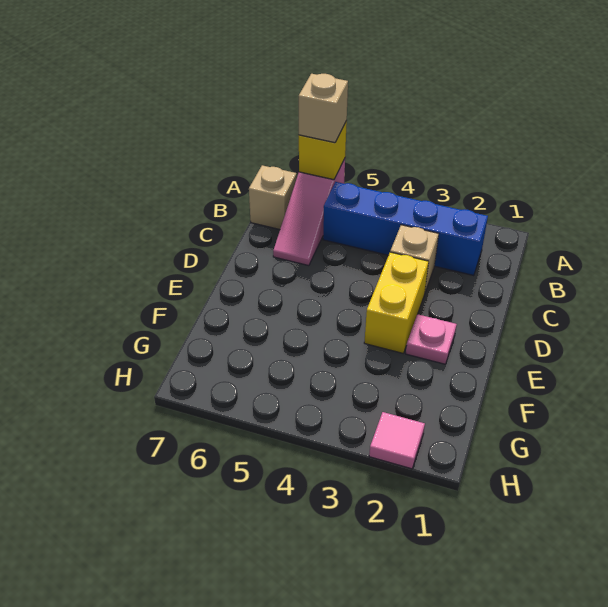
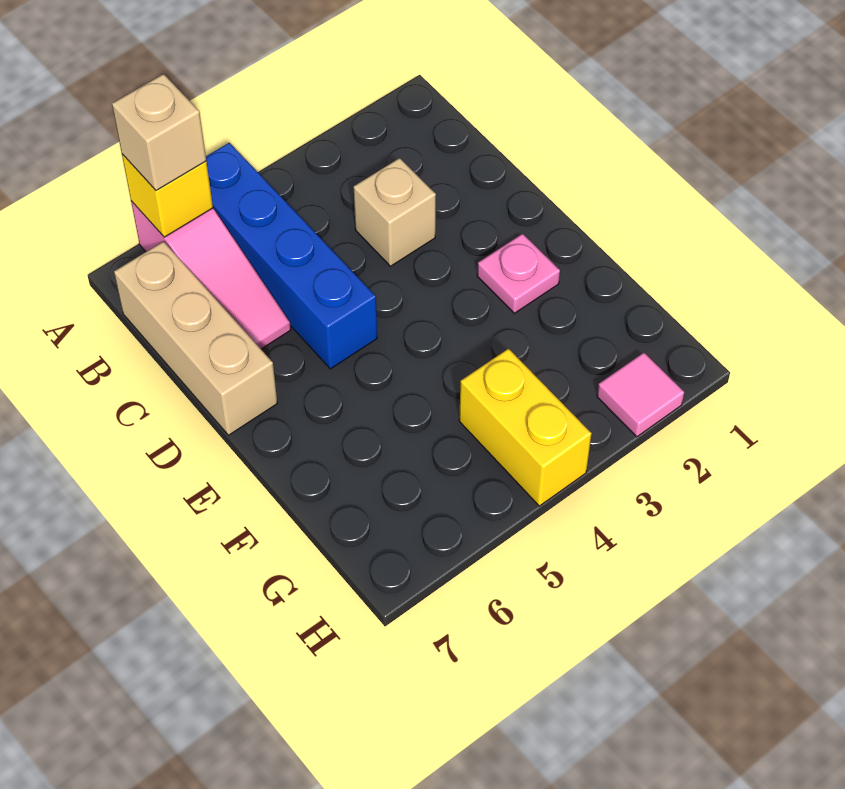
blue brick B2:B5 level 1 -> blue brick A5:D5 level 1
tan brick B7 level 1 -> tan brick B7:D7 level 1
yellow brick D3:E3 level 1 -> yellow brick G4:H4 level 1

